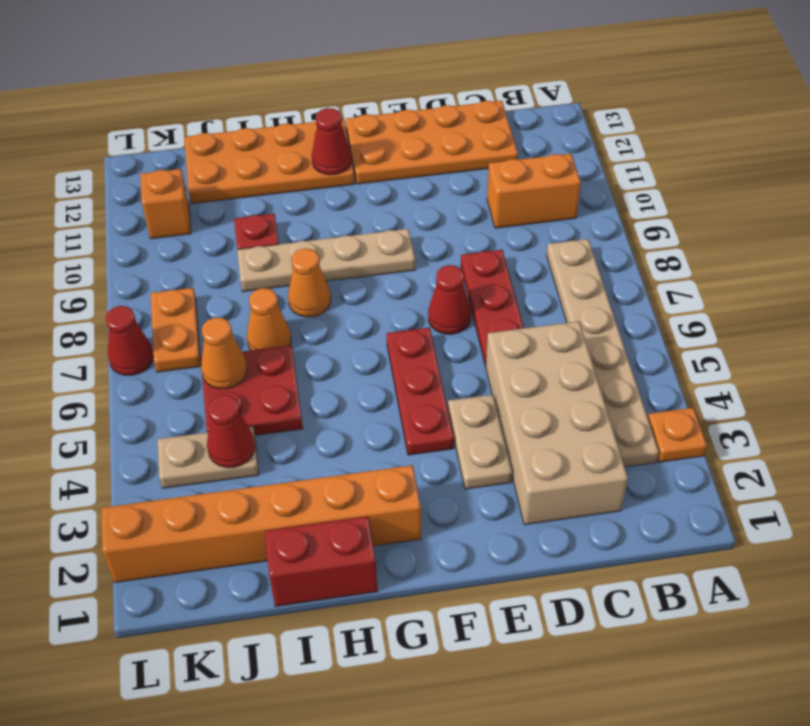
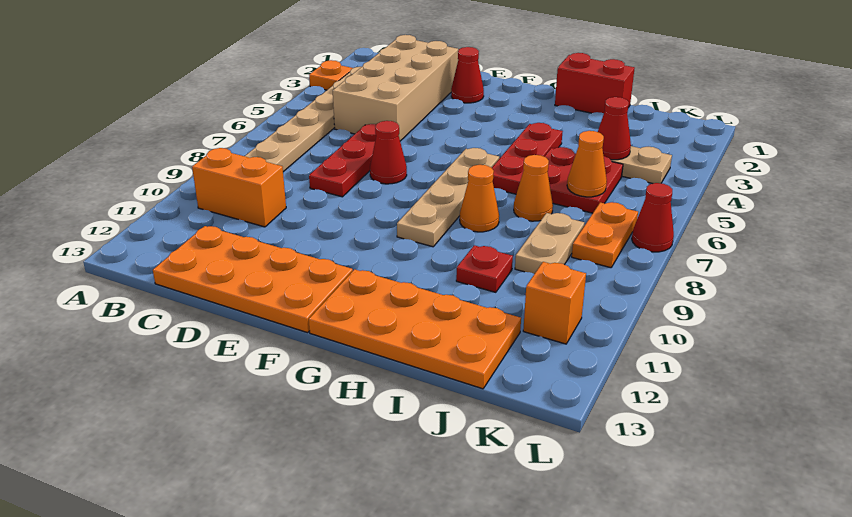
tan plate E3:E4 level 1 -> tan plate J8:J9 level 1
red plate F4:F6 level 1 -> red plate H4:H6 level 1
tan plate F9:I9 level 1 -> tan plate G6:G9 level 1
orange brick G2:L2 level 1 -> none
red cone G12 level 2 -> red cone E2 level 1

